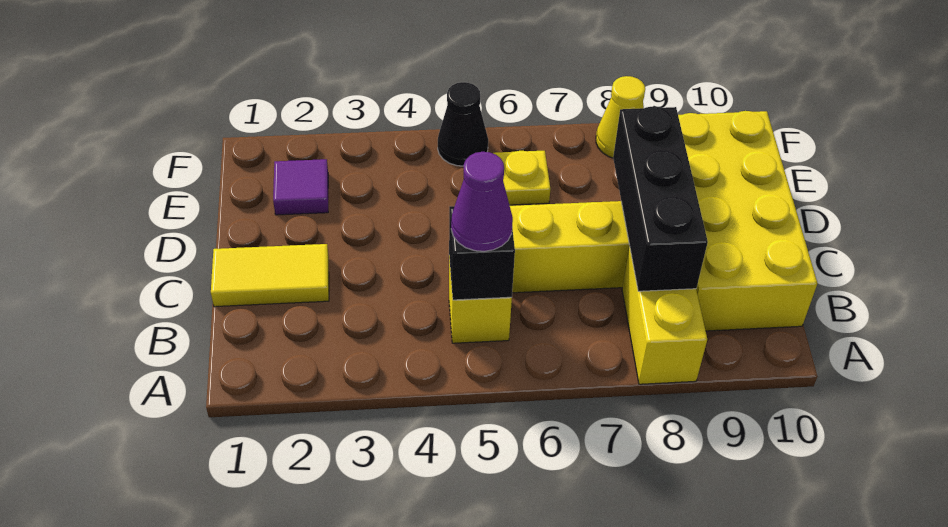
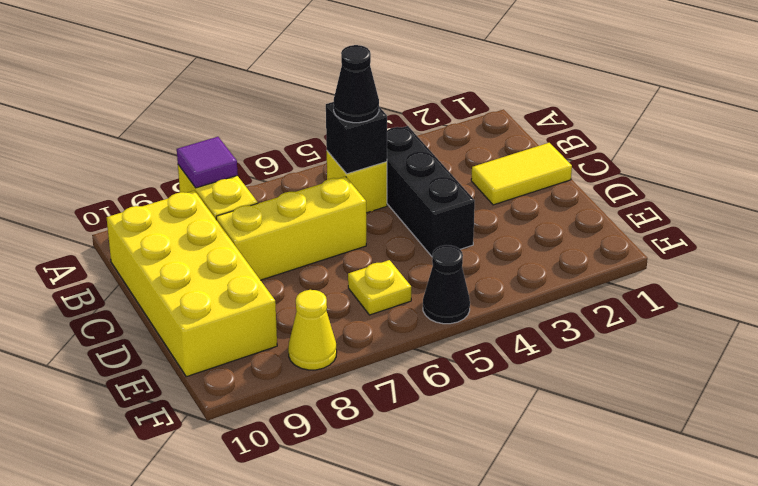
purple cone B5 level 3 -> black cone B5 level 3
black brick B8:D8 level 2 -> black brick B4:D4 level 1
purple tile E2 level 1 -> purple tile A8 level 2

